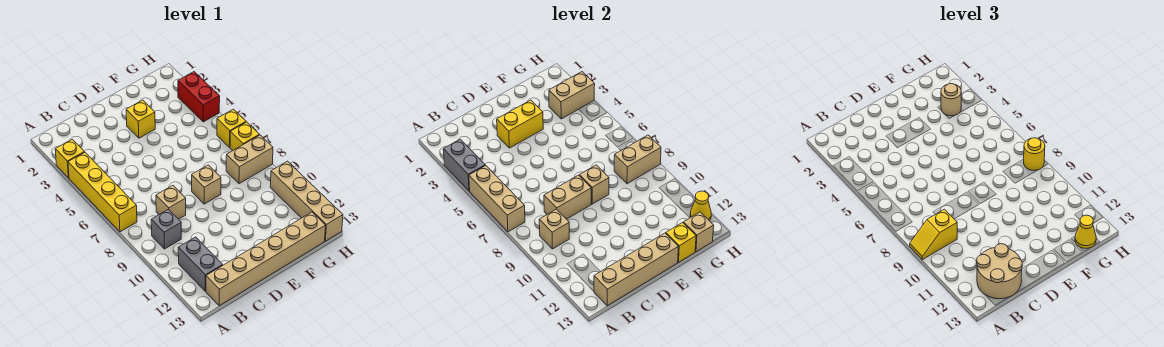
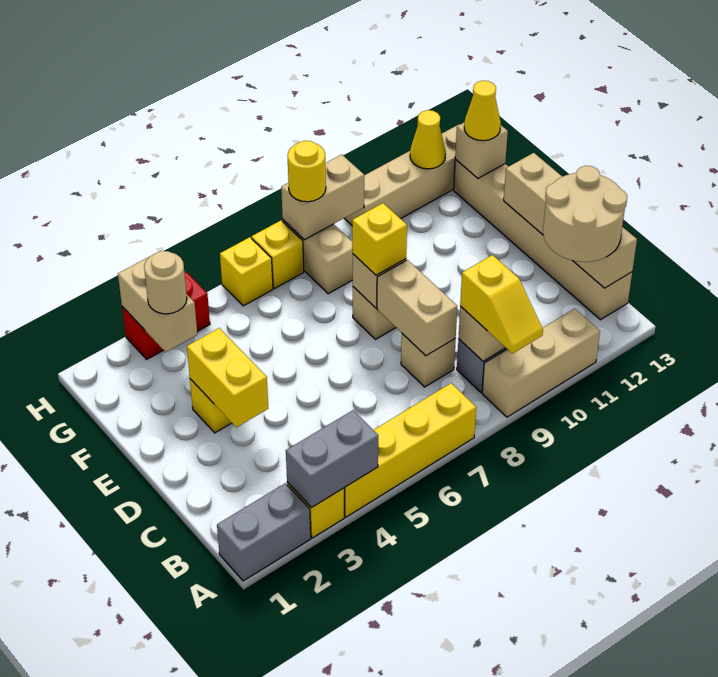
tan brick A5:A7 level 2 -> tan brick A9:A11 level 1
grey brick B11:B12 level 1 -> grey brick A1:A2 level 1
yellow brick F13 level 2 -> yellow brick E8 level 3
tan brick G8:H8 level 2 -> tan brick H8:H9 level 2

